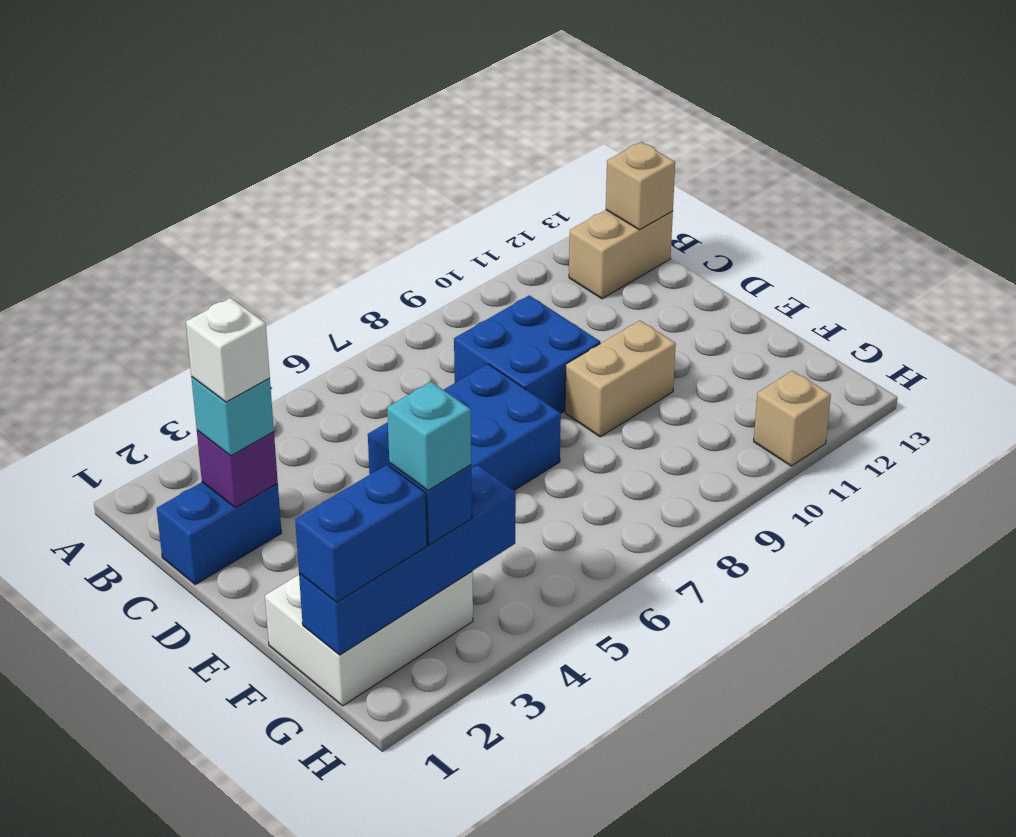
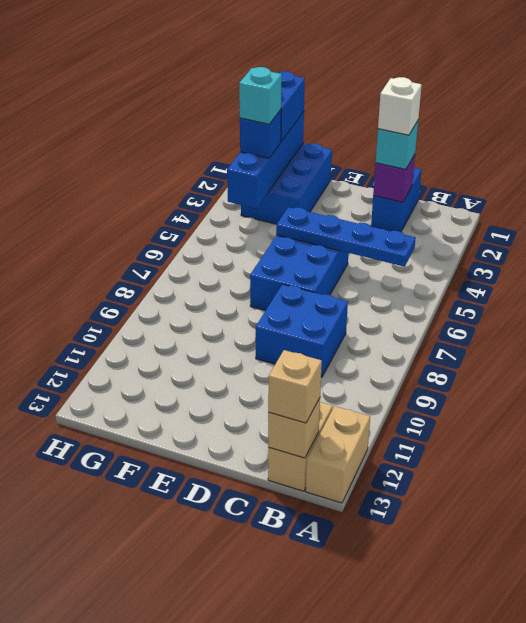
none -> blue plate B5:E5 level 2
tan brick E9:E10 level 1 -> tan brick A12:A13 level 1
white brick F1:G3 level 1 -> blue brick F1:G3 level 1
tan brick H11 level 1 -> tan brick B13 level 3

